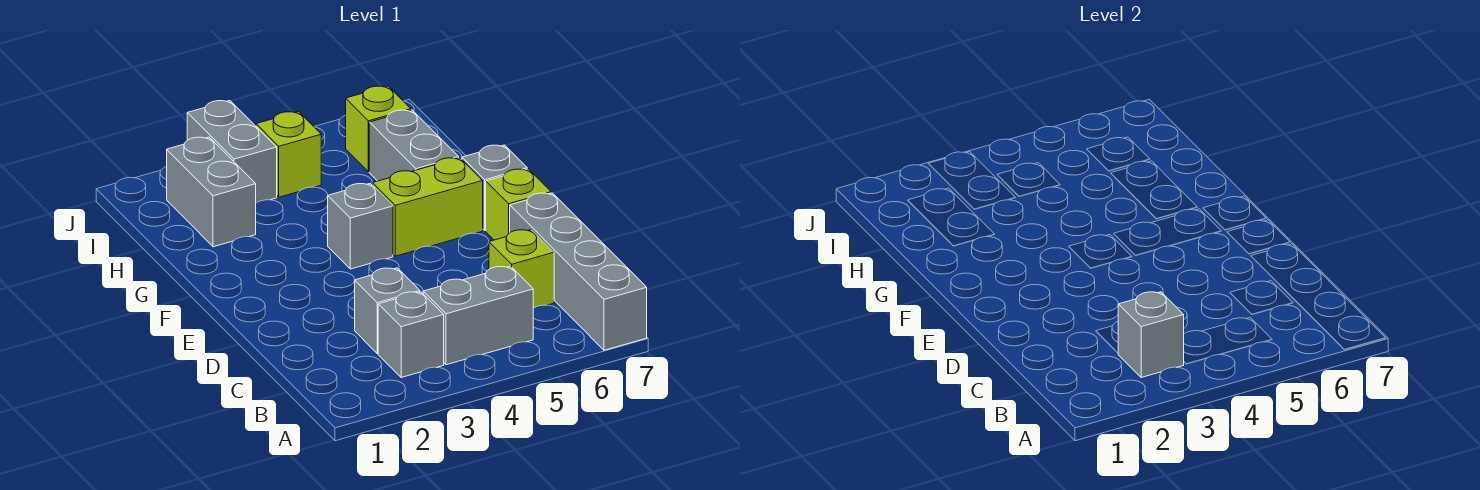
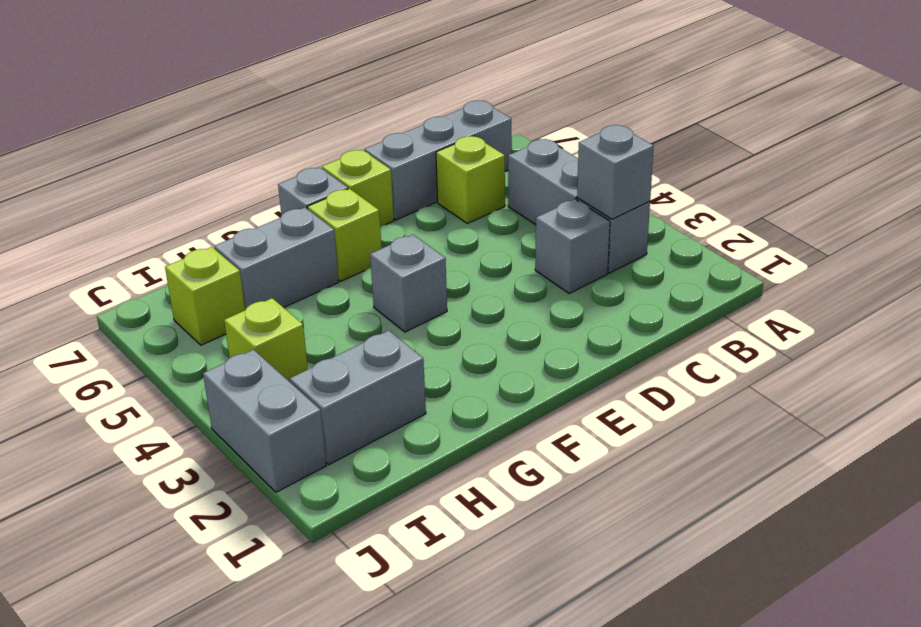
grey brick A7:D7 level 1 -> grey brick B7:D7 level 1
lime brick F5:F6 level 1 -> lime brick F6 level 1
grey brick I3:J3 level 1 -> grey brick J2:J3 level 1

